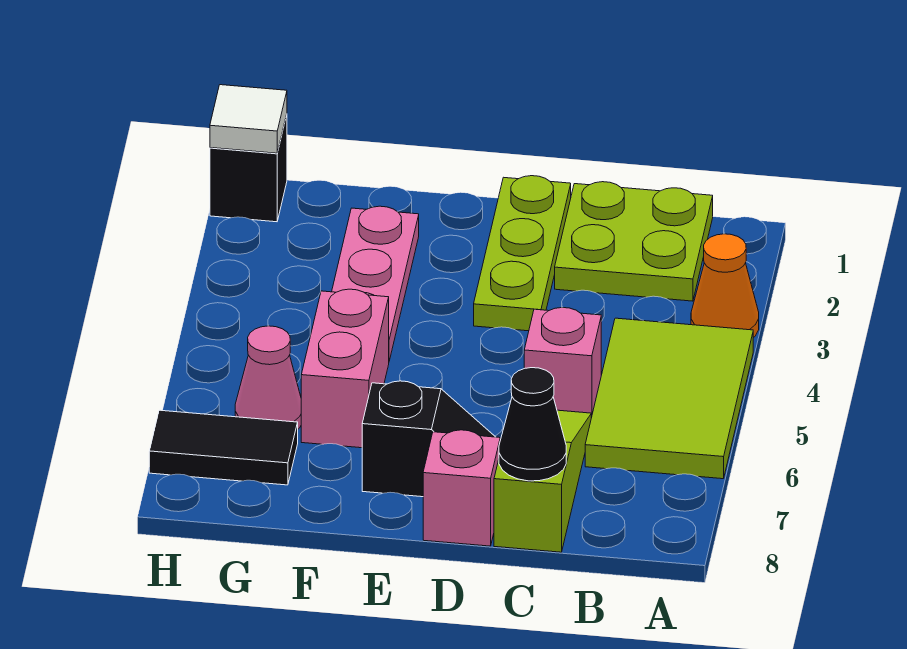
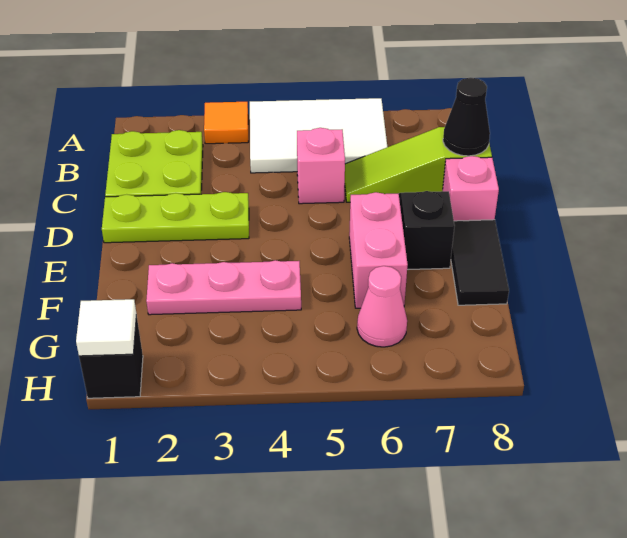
orange cone A3 level 1 -> orange tile A3 level 1
lime tile A4:B6 level 1 -> white tile A4:B6 level 1
pink brick F5:F6 level 1 -> pink brick E6:F6 level 1
black tile G7:H7 level 1 -> black tile E8:F8 level 1

